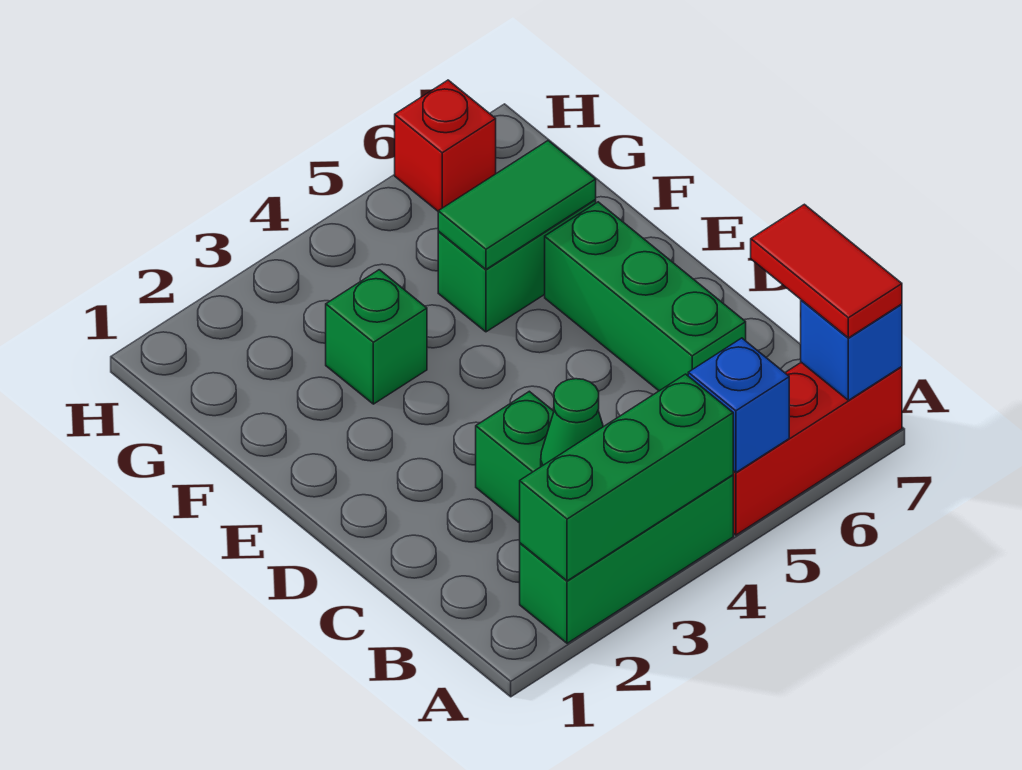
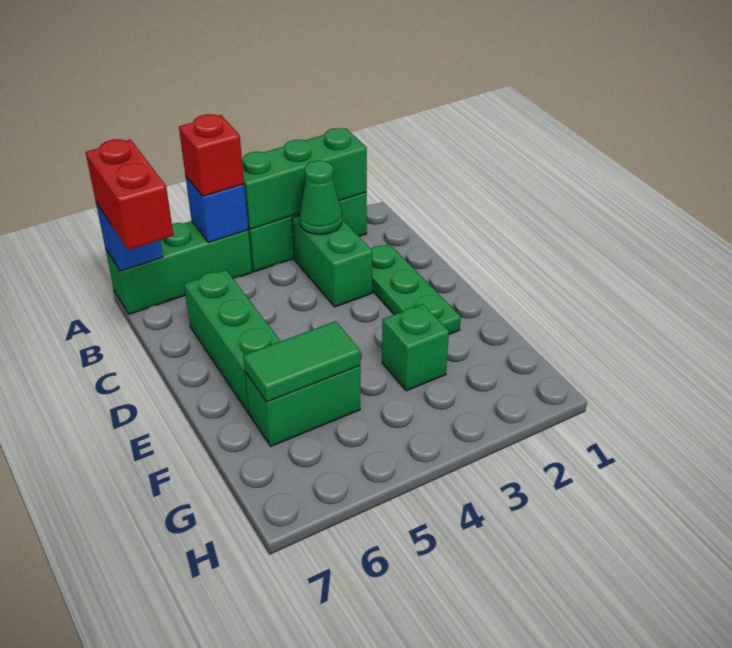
red brick A5:A7 level 1 -> green brick A5:A7 level 1
red tile A7:B7 level 3 -> red brick A7:B7 level 3
none -> green plate C2:E2 level 1
red brick H6 level 1 -> red brick A5 level 3

